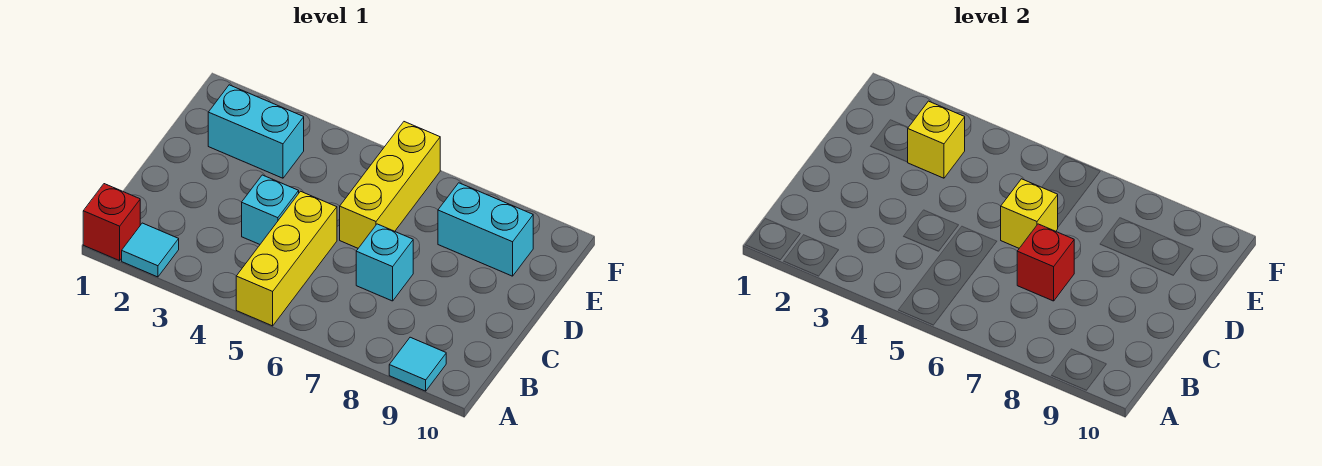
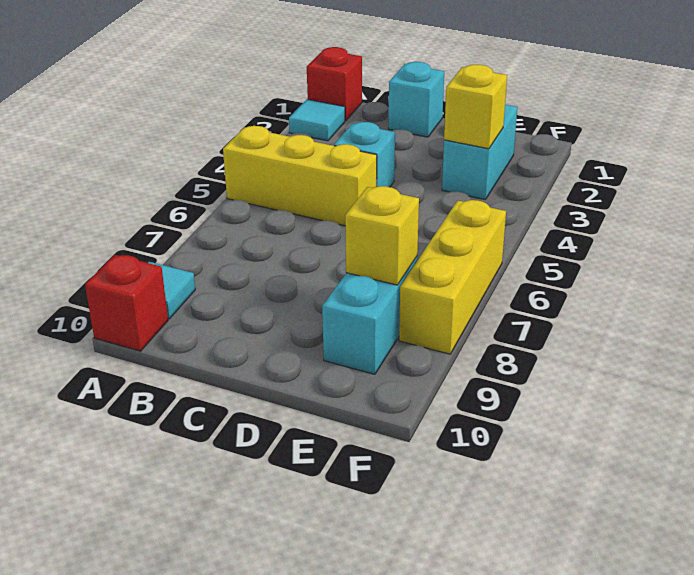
cyan brick C7 level 1 -> cyan brick C1 level 1
red brick C7 level 2 -> red brick A10 level 1
yellow brick D6:F6 level 1 -> yellow brick F6:F8 level 1
yellow brick D6 level 2 -> yellow brick E8 level 2

